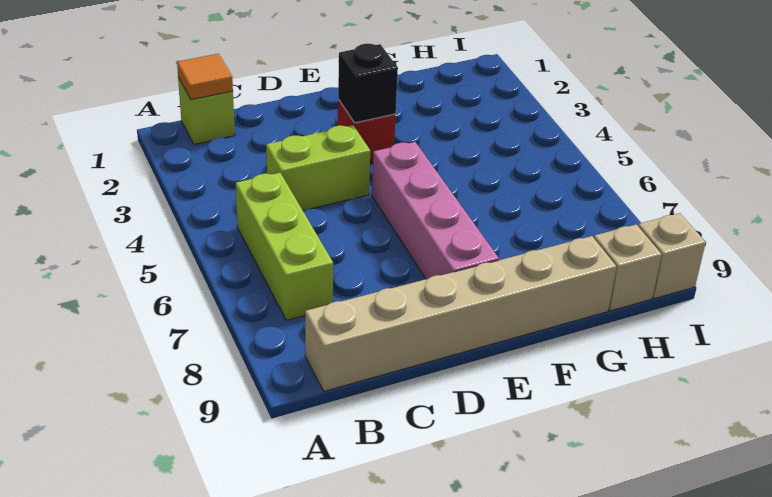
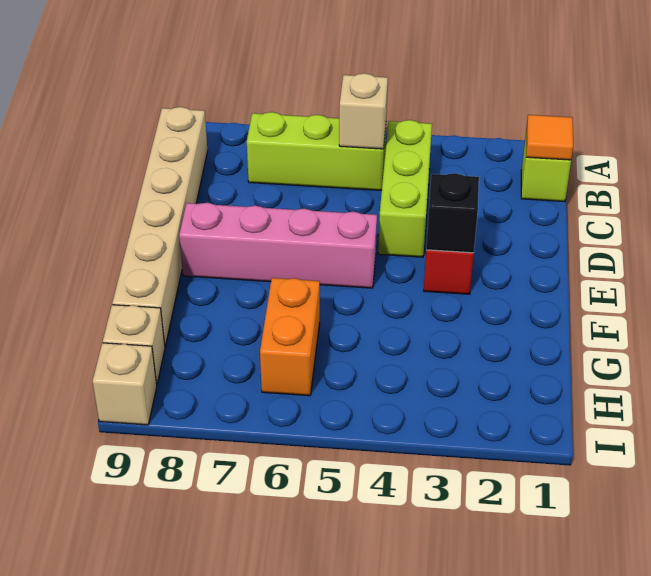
none -> tan brick B5 level 2
lime brick C4:D4 level 1 -> lime brick B4:D4 level 1
none -> orange brick G6:H6 level 1

